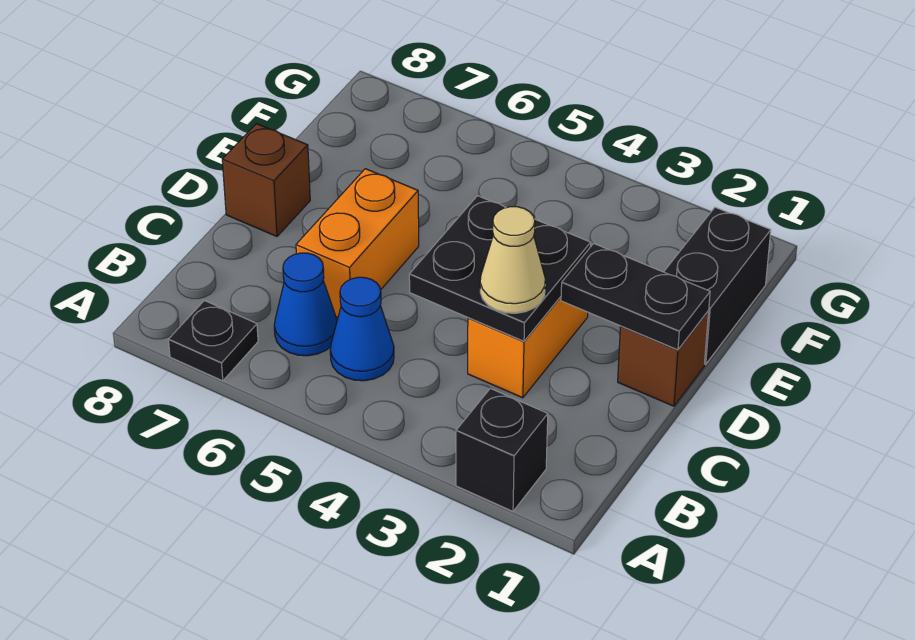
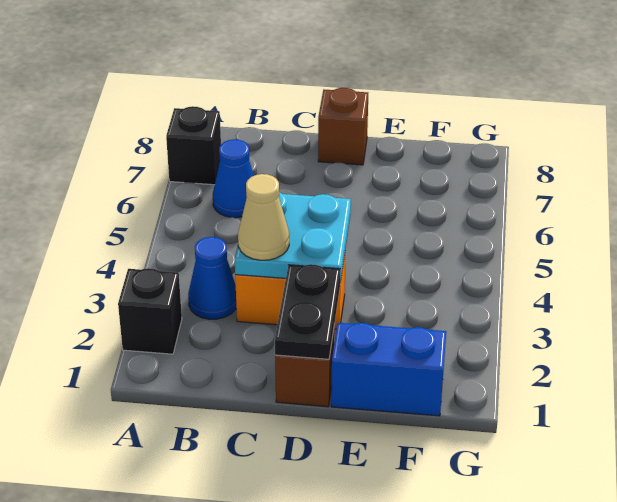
black plate A7 level 1 -> black brick A7 level 1
blue cone B5 level 1 -> blue cone B3 level 1
black plate C3:D4 level 2 -> cyan plate C3:D4 level 2
orange brick C6:D6 level 1 -> none
black brick E1:F1 level 1 -> blue brick E1:F1 level 1

